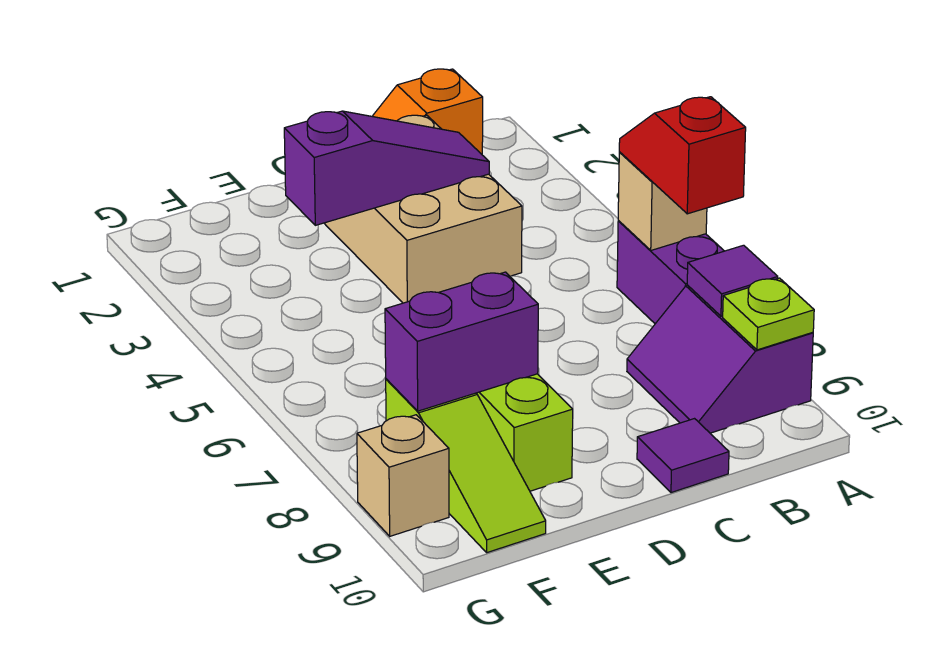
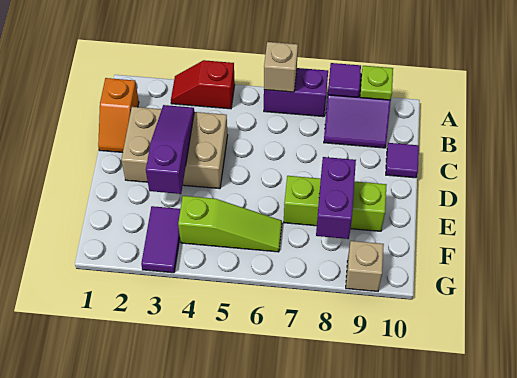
red slope A6:A7 level 3 top 7 -> red slope A3:A4 level 1 top 4
none -> purple tile F3:G3 level 1
lime slope F8:F10 level 1 top 8 -> lime slope F4:F6 level 1 top 4

